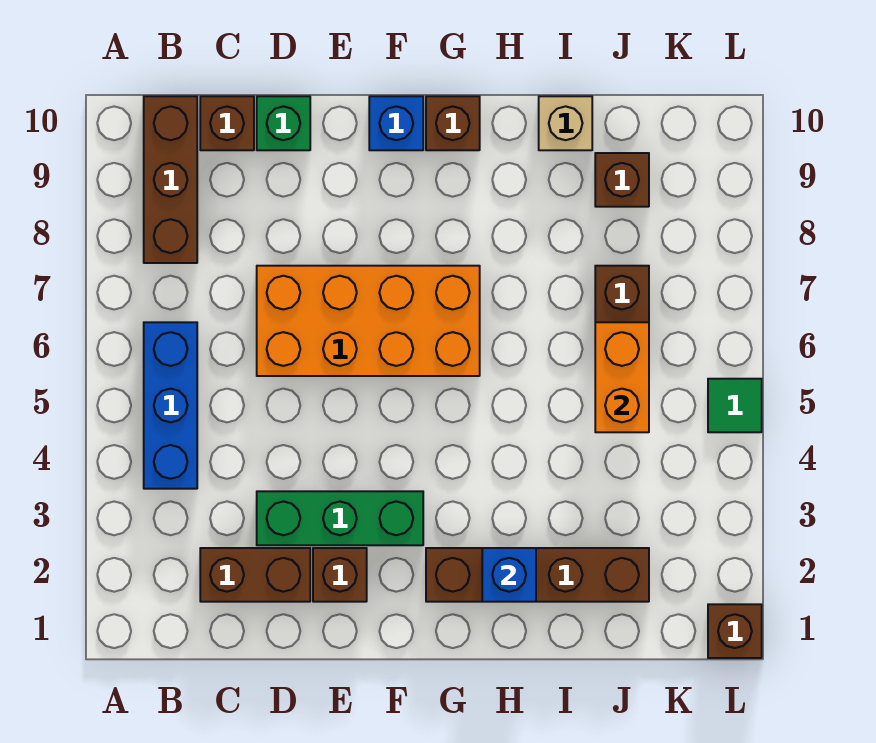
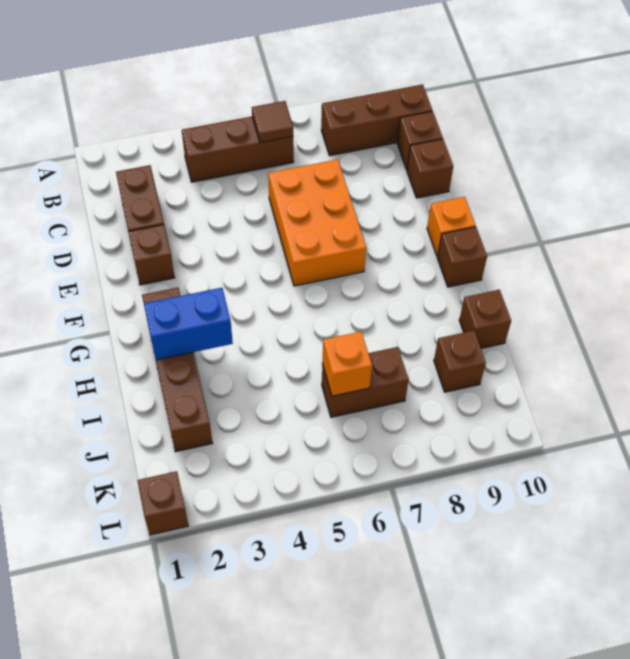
blue brick B4:B6 level 1 -> brown brick B4:B6 level 1
none -> brown tile B6 level 2
green brick D3:F3 level 1 -> none
orange brick D6:G7 level 1 -> orange brick D6:F7 level 1
green brick D10 level 1 -> brown brick D10 level 1
blue brick F10 level 1 -> orange brick F10 level 1
blue brick H2 level 2 -> blue brick H2:H3 level 2
tan brick I10 level 1 -> brown brick I10 level 1
orange brick J5:J6 level 2 -> orange brick J6 level 2
green tile L5 level 1 -> none

